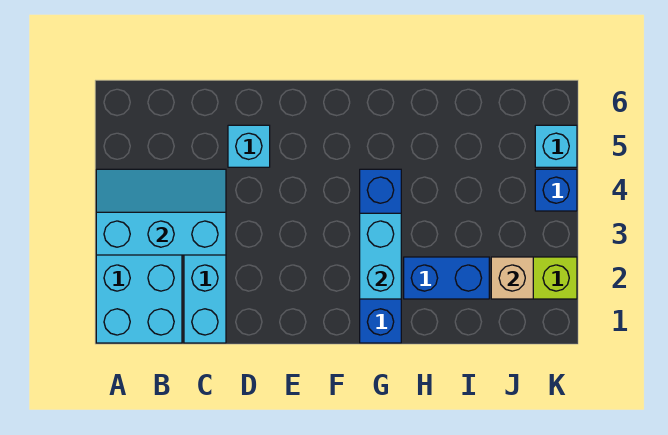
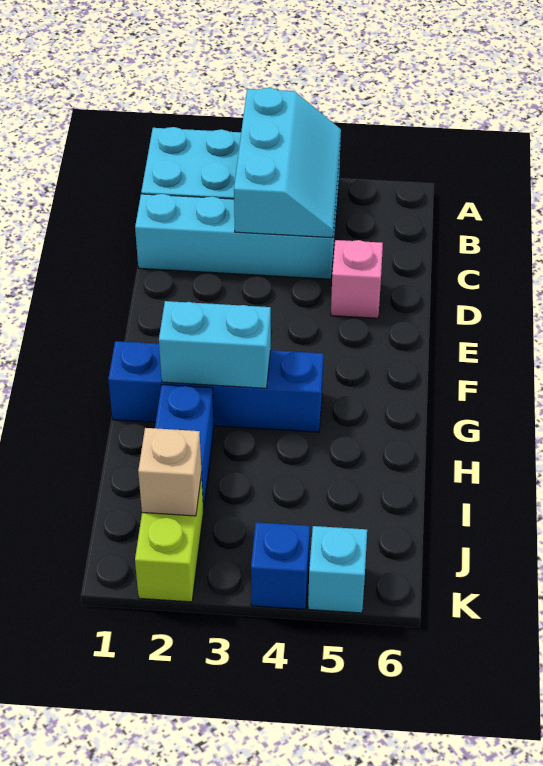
cyan brick D5 level 1 -> pink brick D5 level 1

